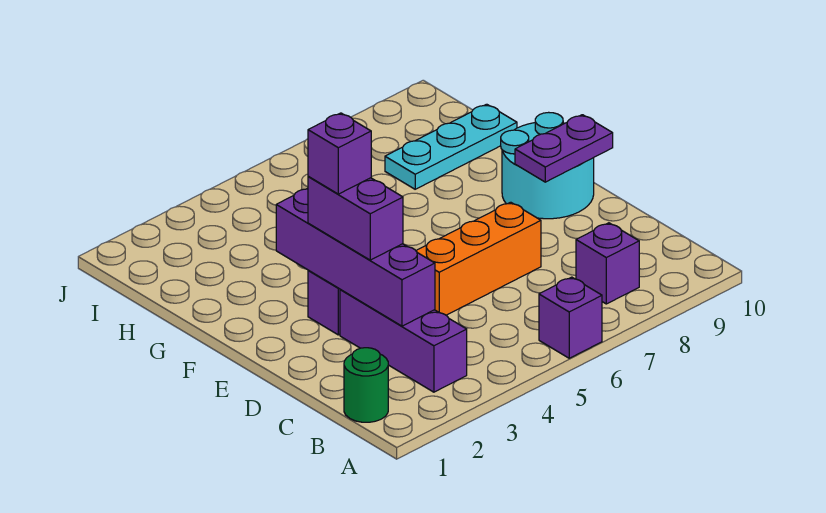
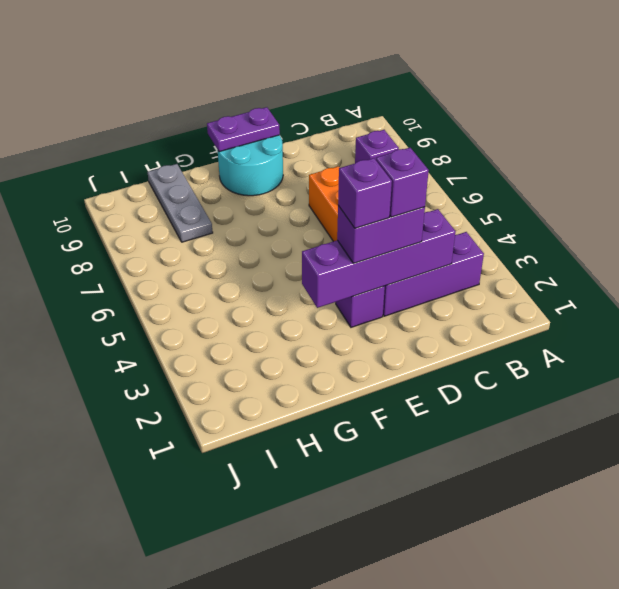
purple brick A6 level 1 -> purple brick D3 level 4
green round brick B1 level 1 -> none
purple plate E9:E10 level 2 -> purple plate E10:F10 level 2
cyan plate H8:H10 level 1 -> grey plate H8:H10 level 1

